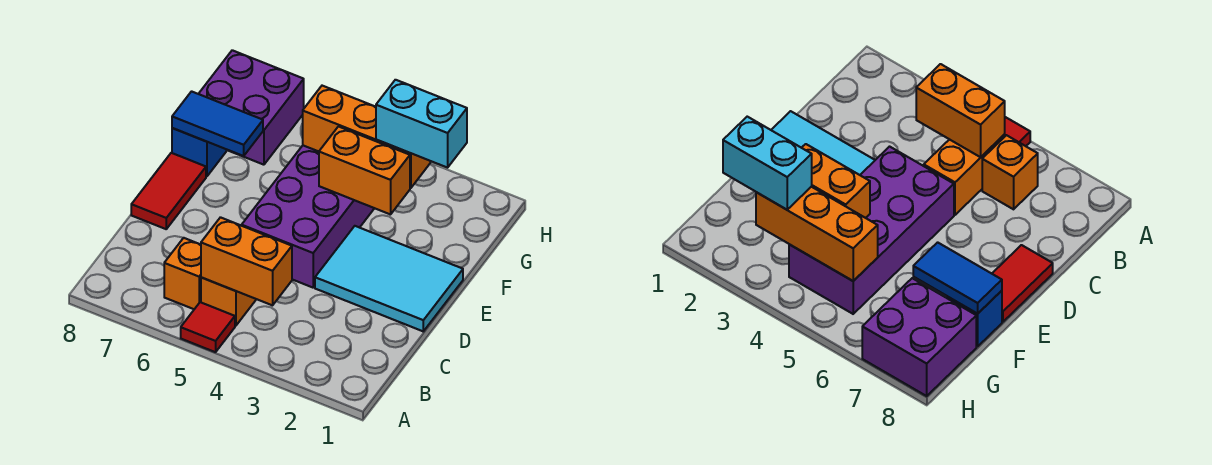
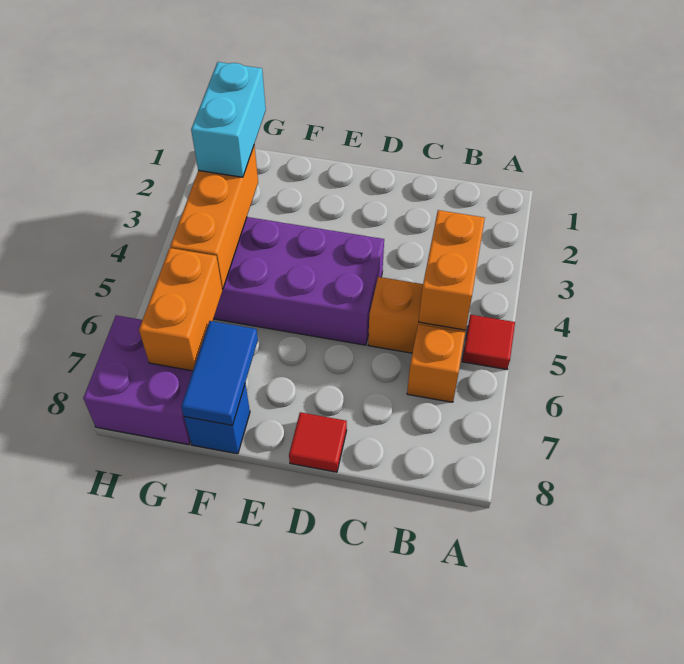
cyan tile D1:E3 level 1 -> none
red tile D8:E8 level 1 -> red tile D8 level 1
orange brick F3:F4 level 2 -> orange brick G6:G7 level 2

